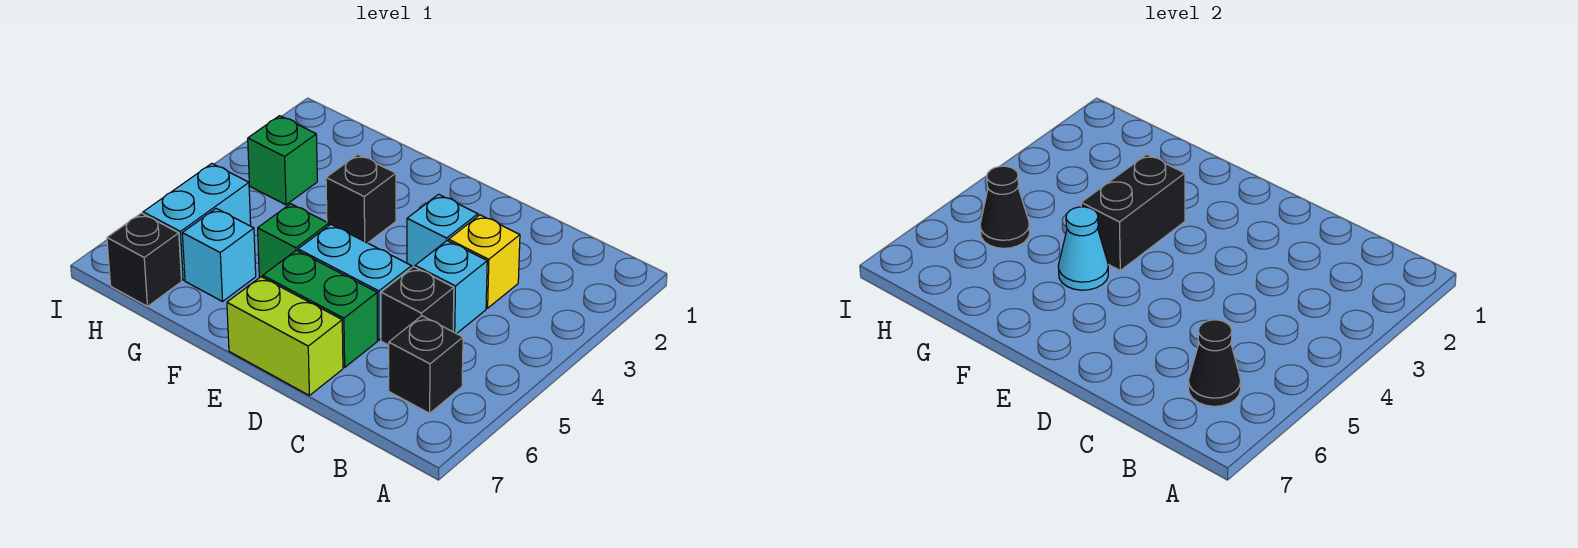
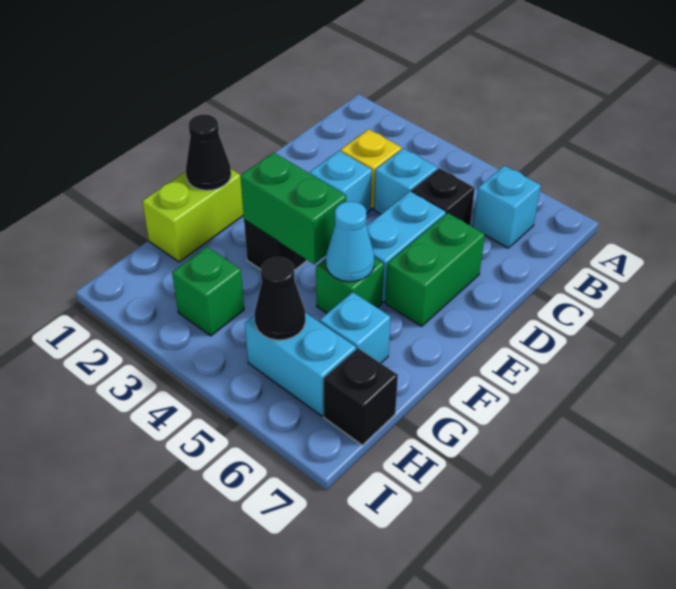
black brick B6 level 1 -> cyan brick B6 level 1
black cone B6 level 2 -> black cone F1 level 2
lime brick D7:E7 level 1 -> lime brick F1:G1 level 1
black brick F3:F4 level 2 -> green brick F3:F4 level 2

